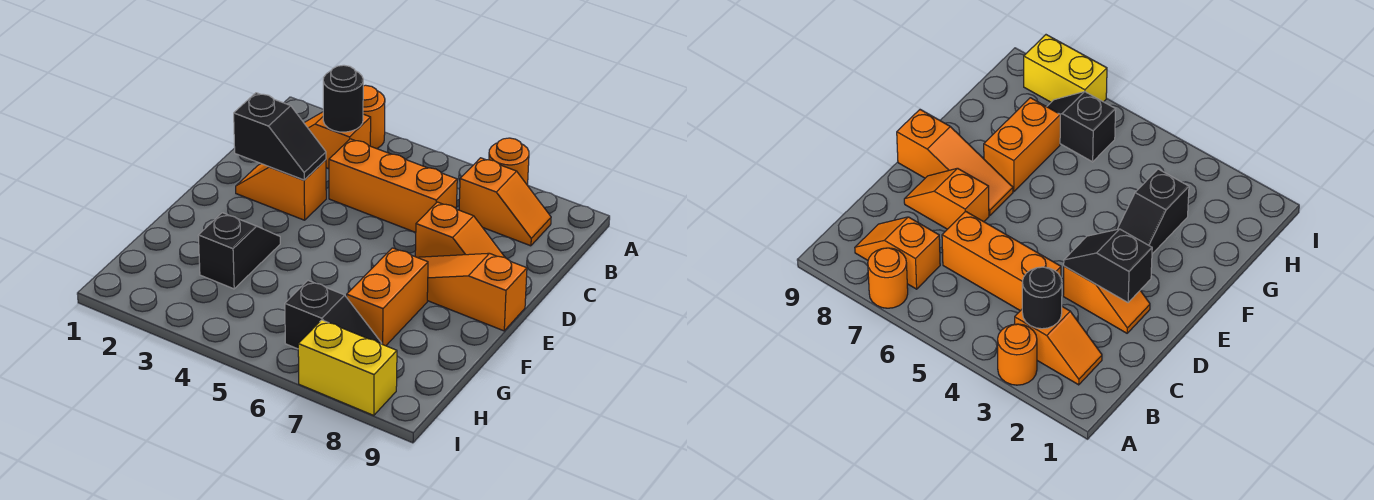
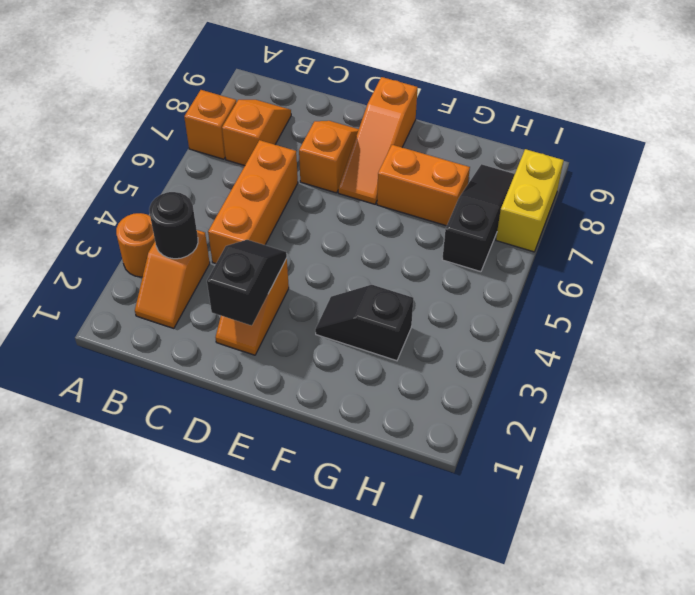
orange round brick A7 level 1 -> orange brick A7 level 1
black slope H6:H7 level 1 top 6 -> black slope H6:H8 level 1 top 6

